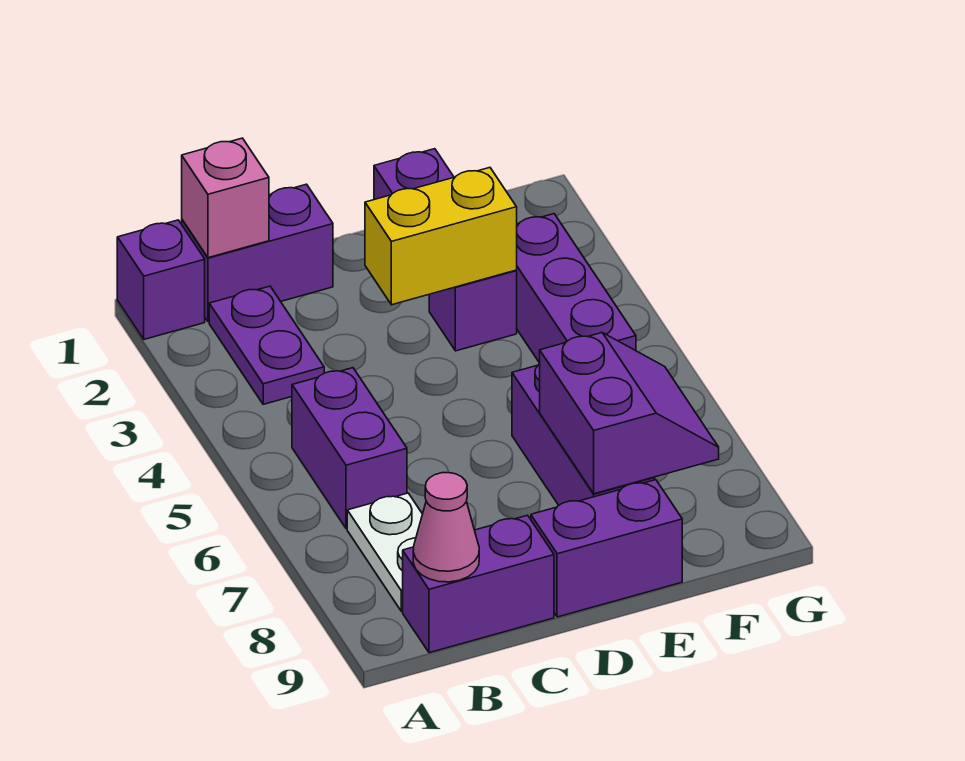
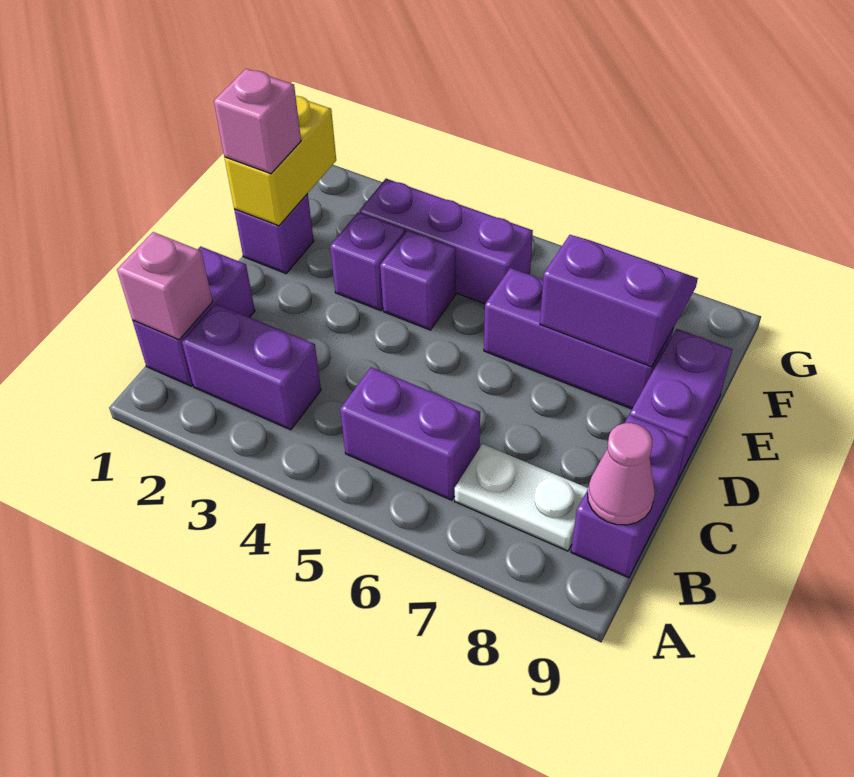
purple brick A1 level 1 -> purple brick E4 level 1
purple plate B2:B3 level 1 -> purple brick B2:B3 level 1
yellow brick D3:E3 level 2 -> yellow brick E1:F1 level 2
none -> pink brick E1 level 3

